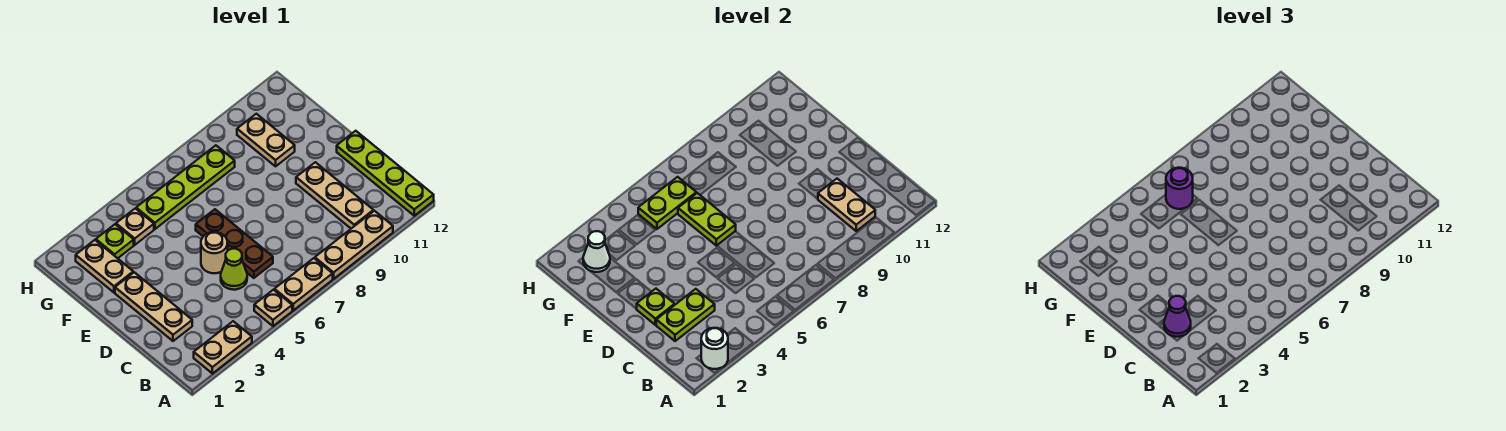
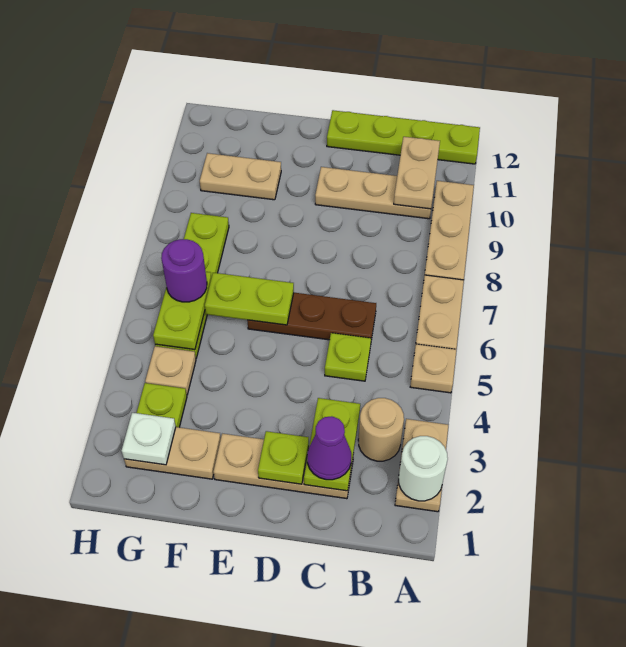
tan plate B10:C10 level 2 -> tan plate B10:B11 level 2
lime cone C5 level 1 -> lime plate C5 level 1
tan round brick D5 level 1 -> tan round brick B3 level 1
white cone G2 level 2 -> white plate G2 level 2

